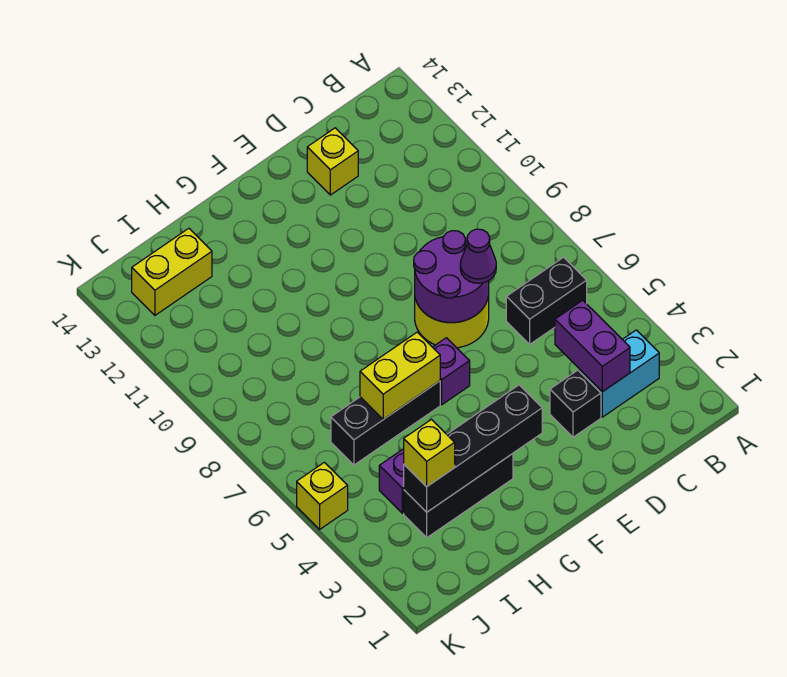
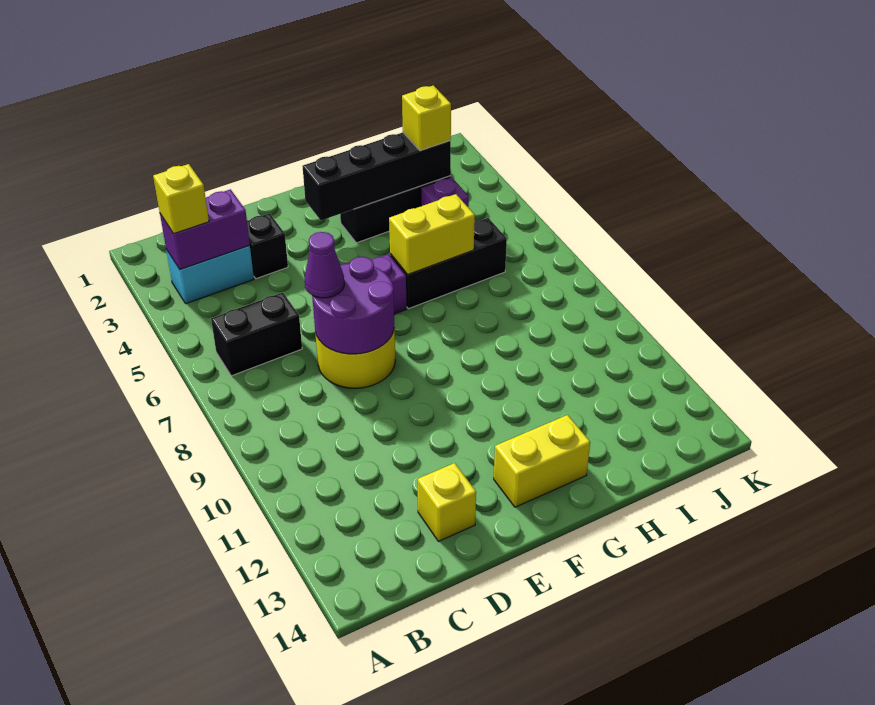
purple brick C3:C4 level 2 -> purple brick B3:C3 level 2
yellow brick I13:J13 level 1 -> yellow brick F13:G13 level 1
yellow brick K5 level 1 -> yellow brick B3 level 3

